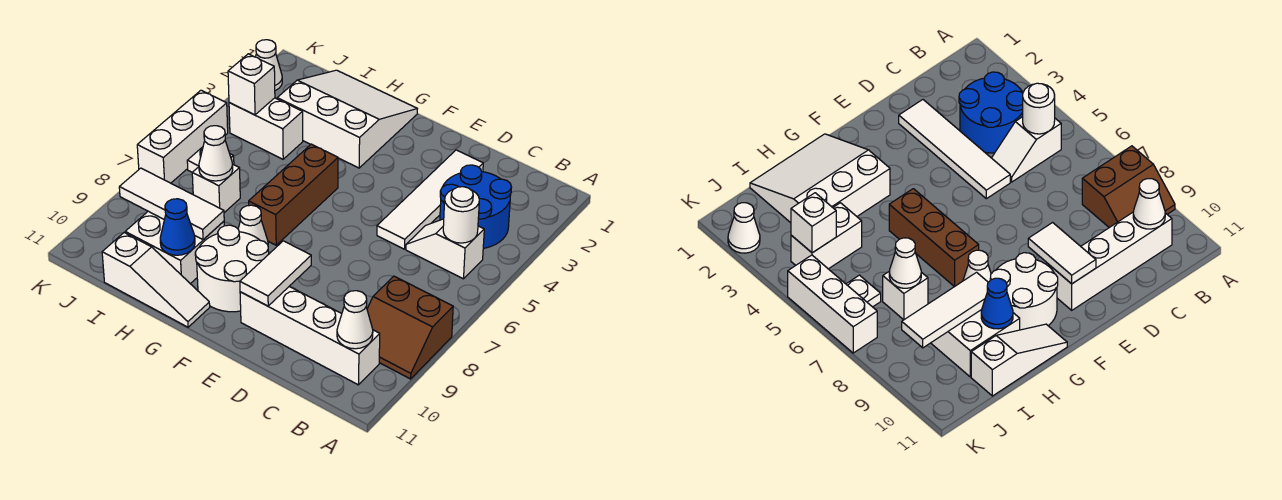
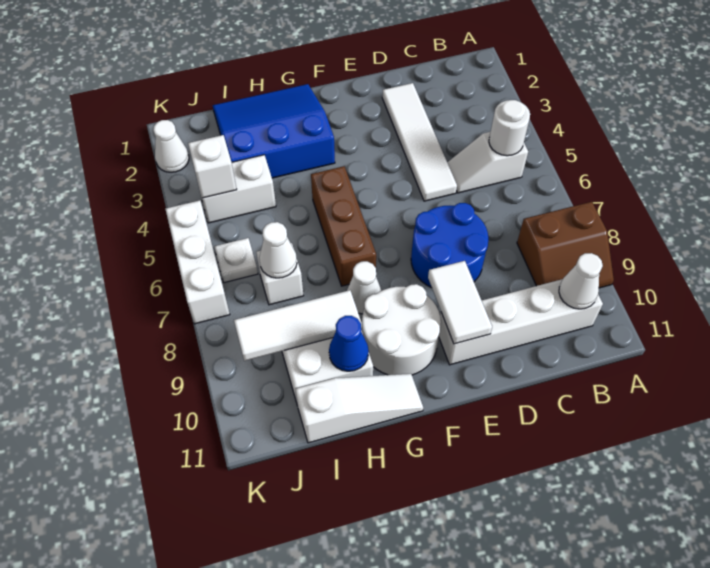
blue round brick B3:C4 level 1 -> blue round brick D7:E8 level 1
white slope G1:I3 level 1 top 3 -> blue slope G1:I3 level 1 top 3

